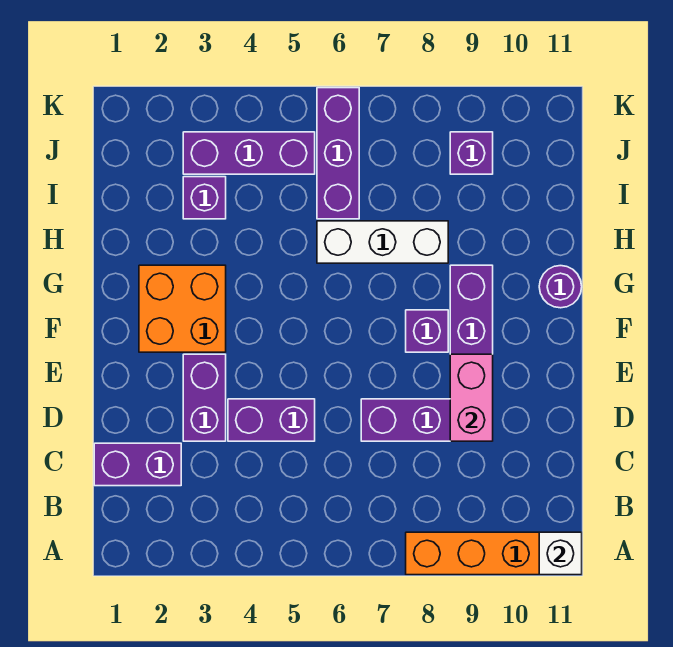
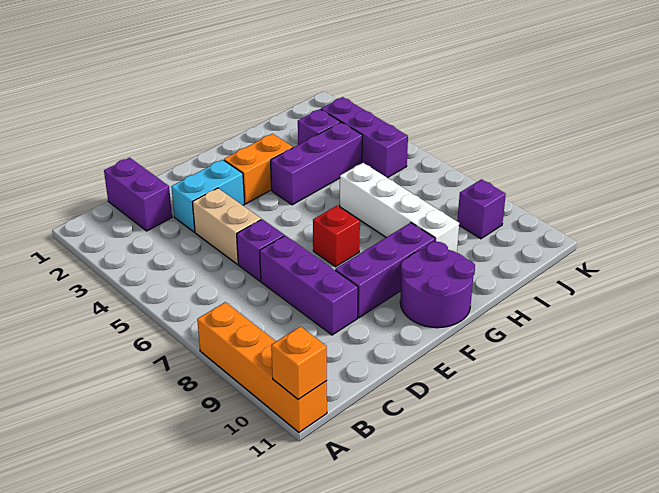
white brick A11 level 2 -> orange brick A11 level 2
purple brick D3:E3 level 1 -> cyan brick D3:E3 level 1
purple brick D4:D5 level 1 -> tan brick D4:D5 level 1
pink brick D9:E9 level 2 -> none
orange brick F2:G3 level 1 -> orange brick F3:G3 level 1
none -> red brick F7 level 1
purple brick F8 level 1 -> purple brick D6 level 1
purple round brick G11 level 1 -> purple round brick F10:G11 level 1
white brick H6:H8 level 1 -> white brick H6:H9 level 1
purple brick I6:K6 level 1 -> purple brick G4:I4 level 1

